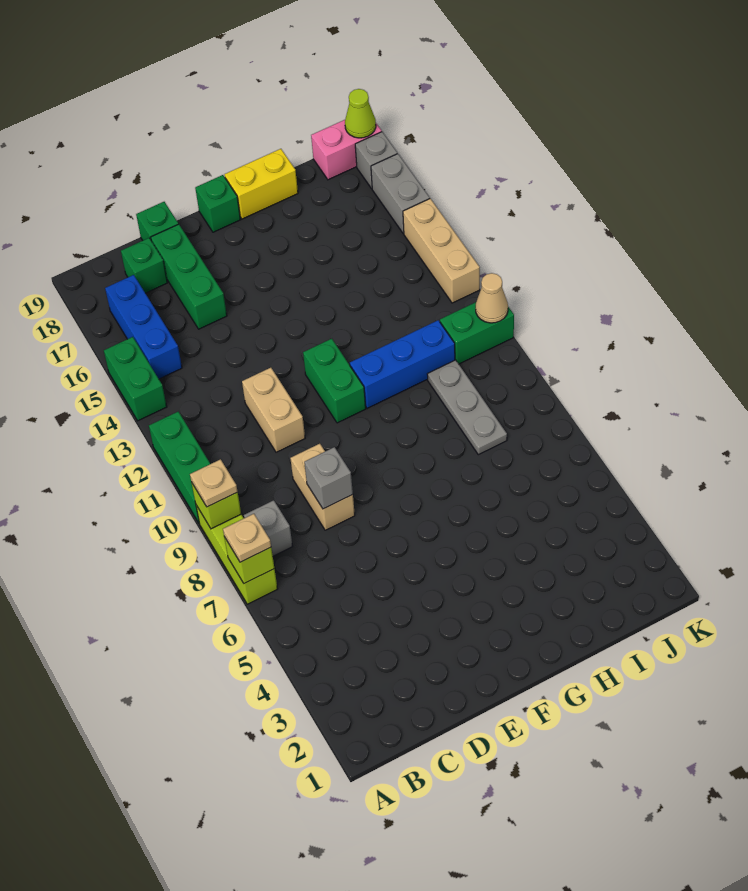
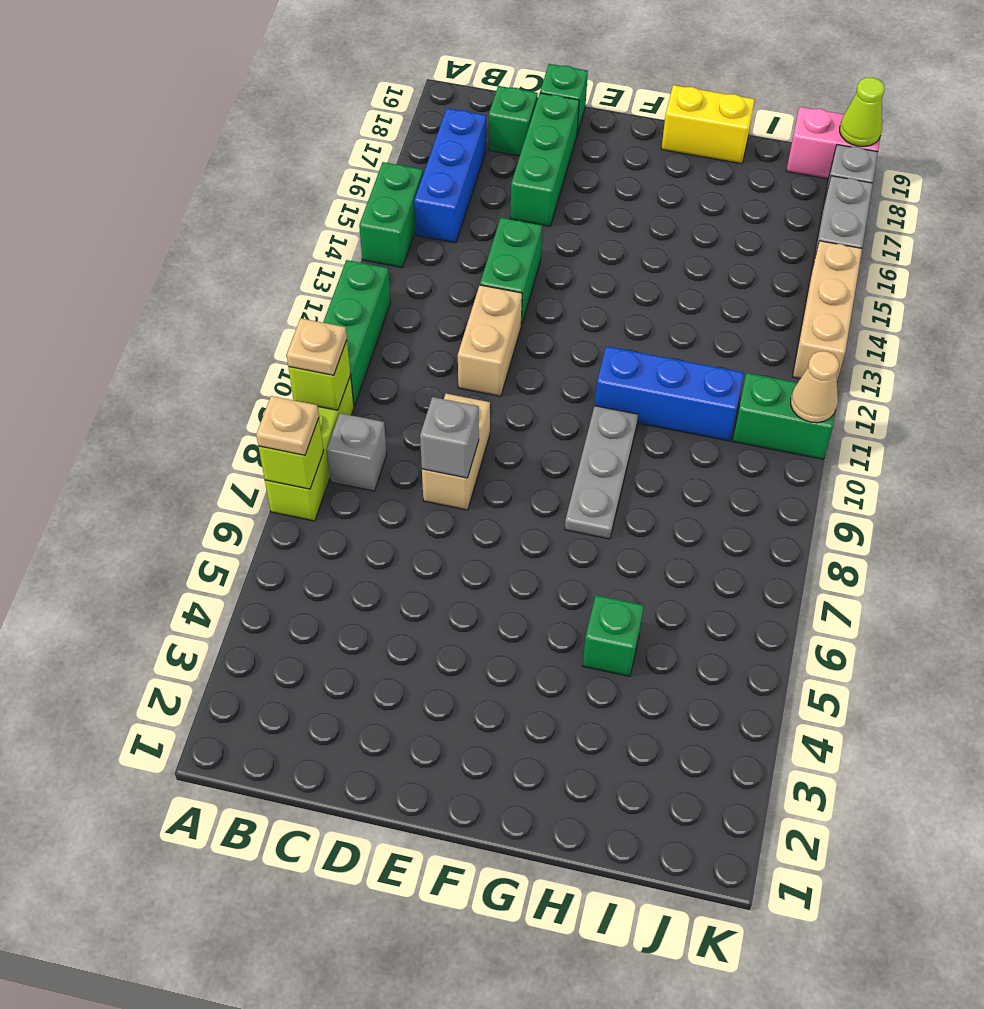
green brick F11:F12 level 1 -> green brick D13:D14 level 1
green brick F19 level 1 -> green brick H5 level 1
grey plate I8:I10 level 1 -> grey plate G8:G10 level 1

